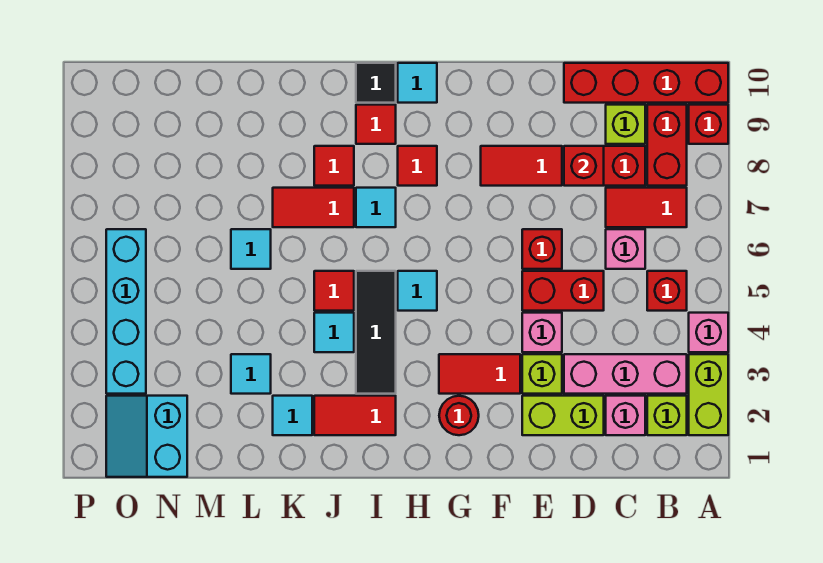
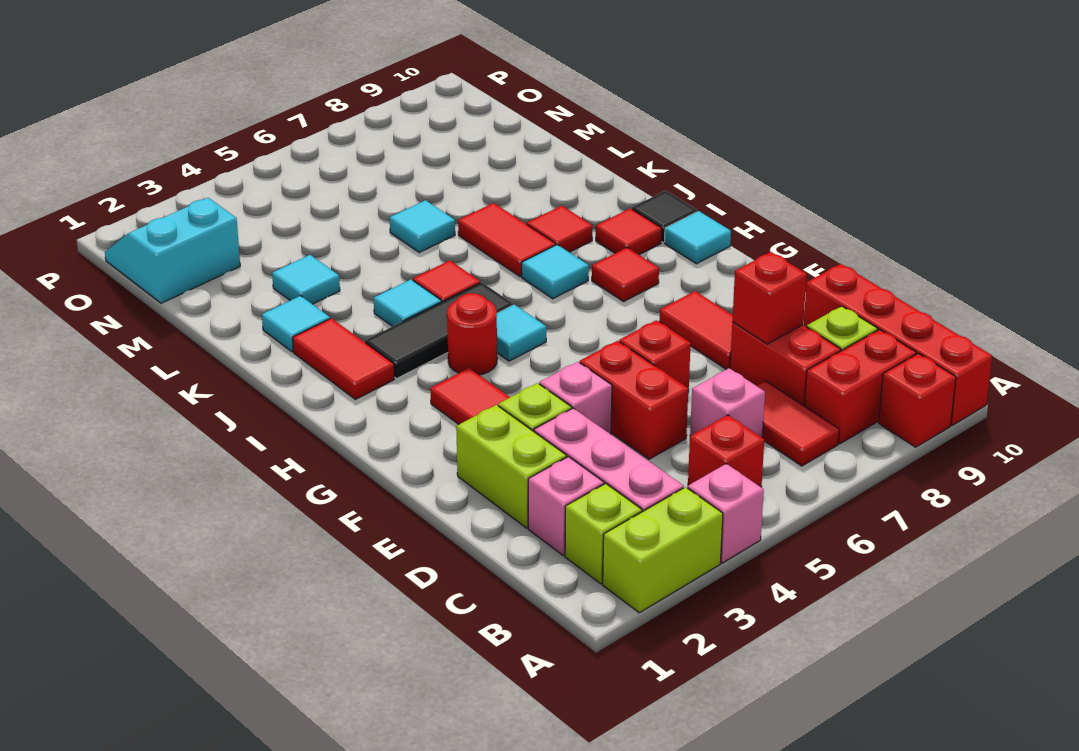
red round brick G2 level 1 -> red round brick H4 level 1
cyan brick O3:O6 level 1 -> none

